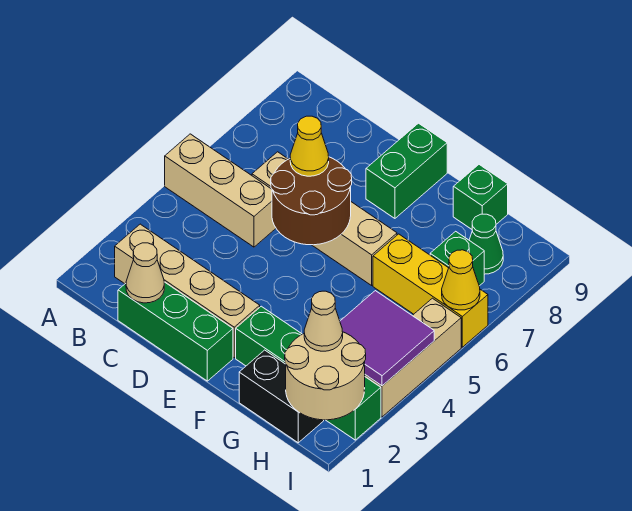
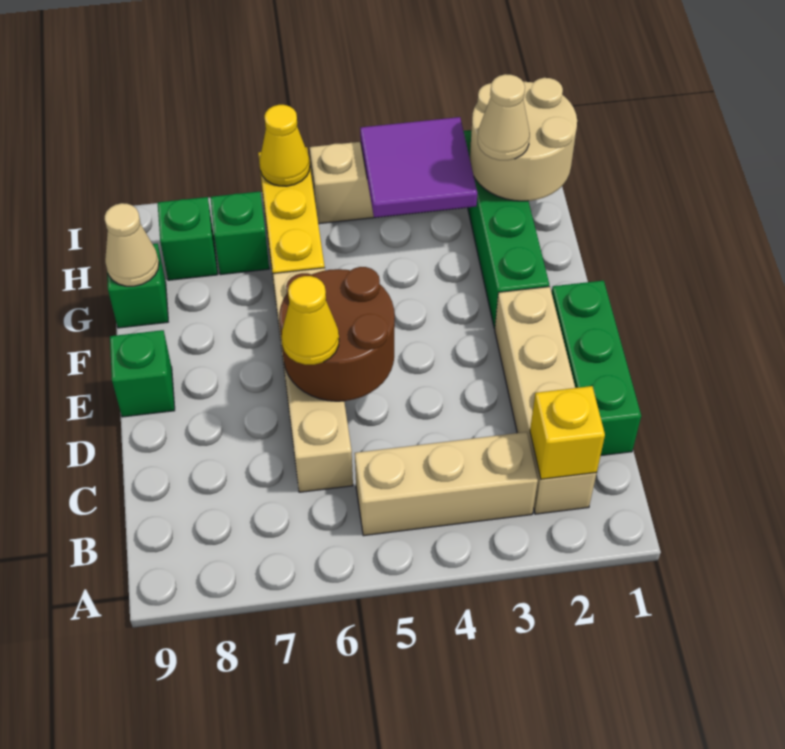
tan brick A5:C5 level 1 -> tan brick B3:B5 level 1
none -> yellow brick B2 level 2
tan cone C1 level 2 -> tan cone G9 level 2
green brick E8:E9 level 1 -> green brick E9 level 1
black brick G1:H1 level 1 -> none
green cone H8 level 1 -> green brick H8 level 1

